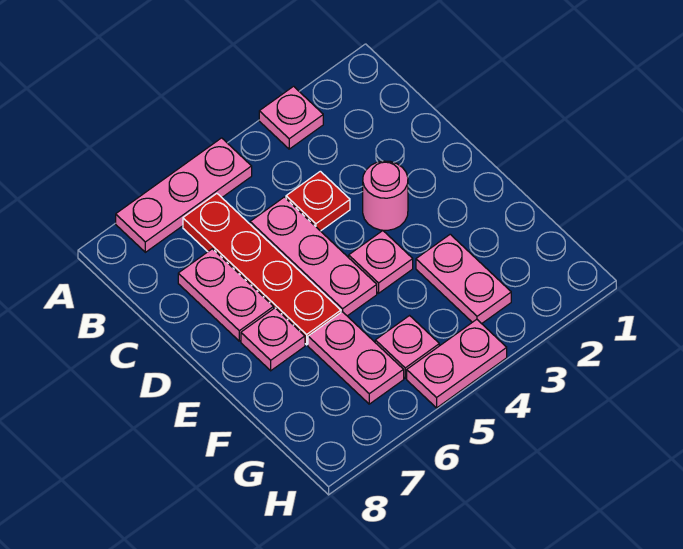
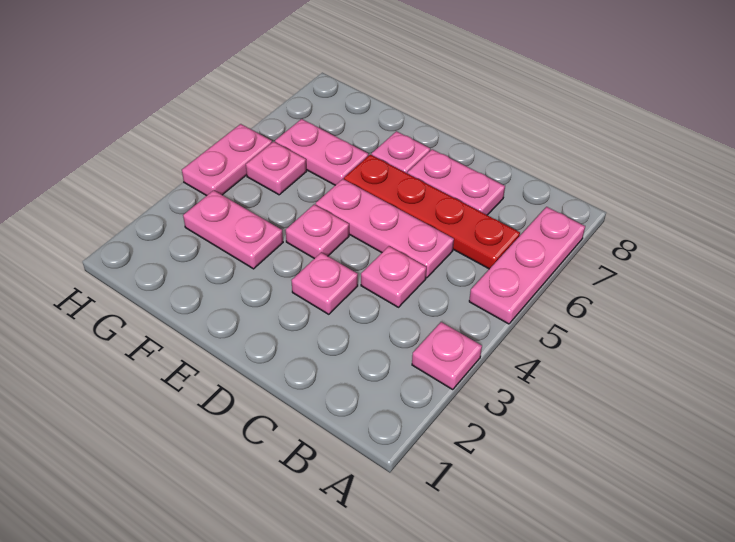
red plate C4 level 1 -> pink plate C4 level 1
pink round brick D3 level 1 -> pink plate D3 level 1

